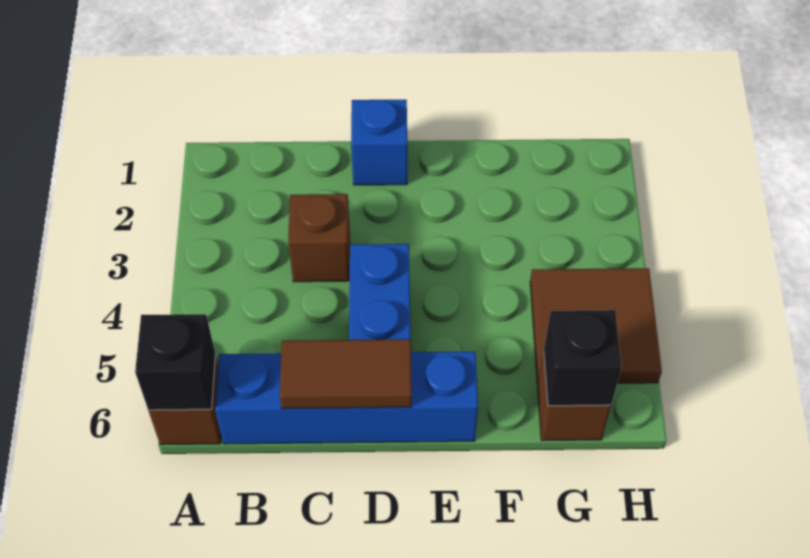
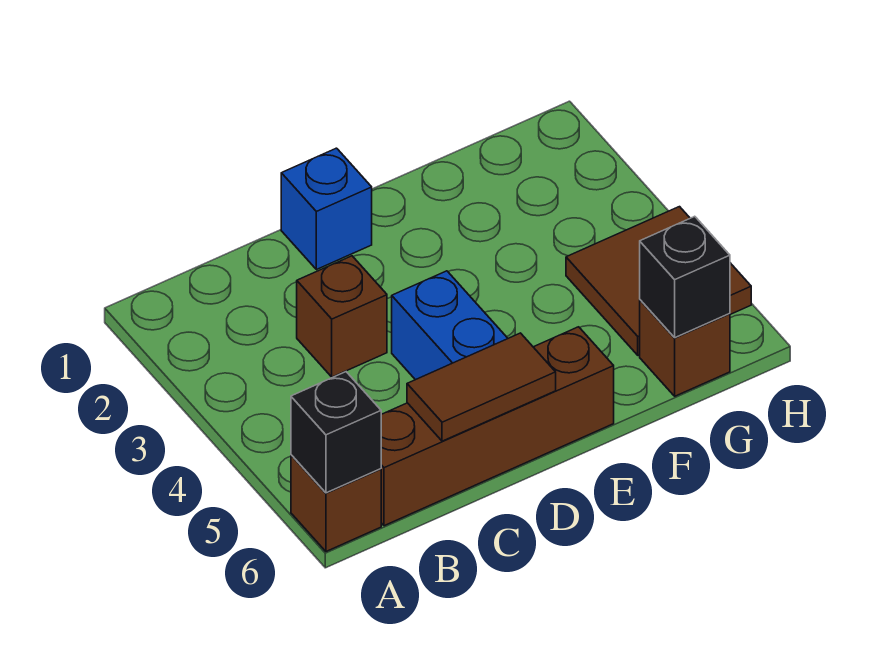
blue brick B6:E6 level 1 -> brown brick B6:E6 level 1

